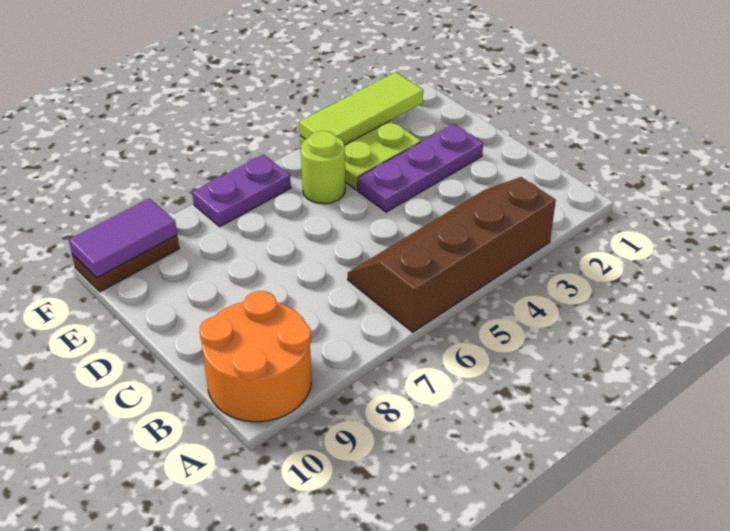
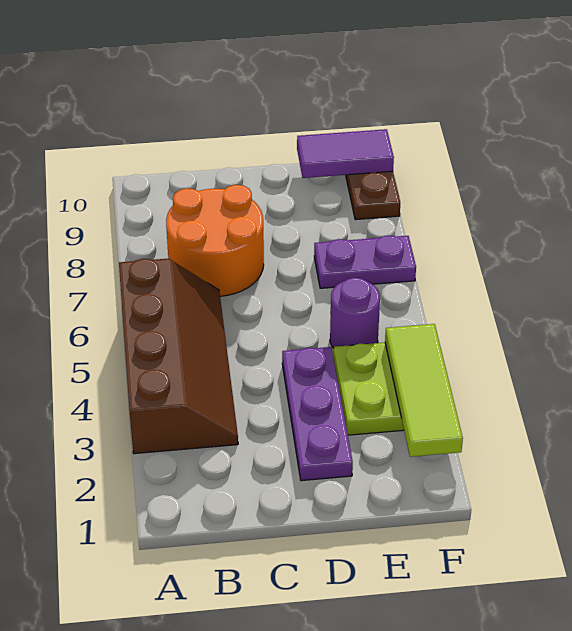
orange round brick A9:B10 level 1 -> orange round brick B7:C8 level 1
lime round brick E5 level 1 -> purple round brick E5 level 1
purple plate F6:F7 level 1 -> purple plate E7:F7 level 1
purple tile F9:F10 level 2 -> purple tile E10:F10 level 2

